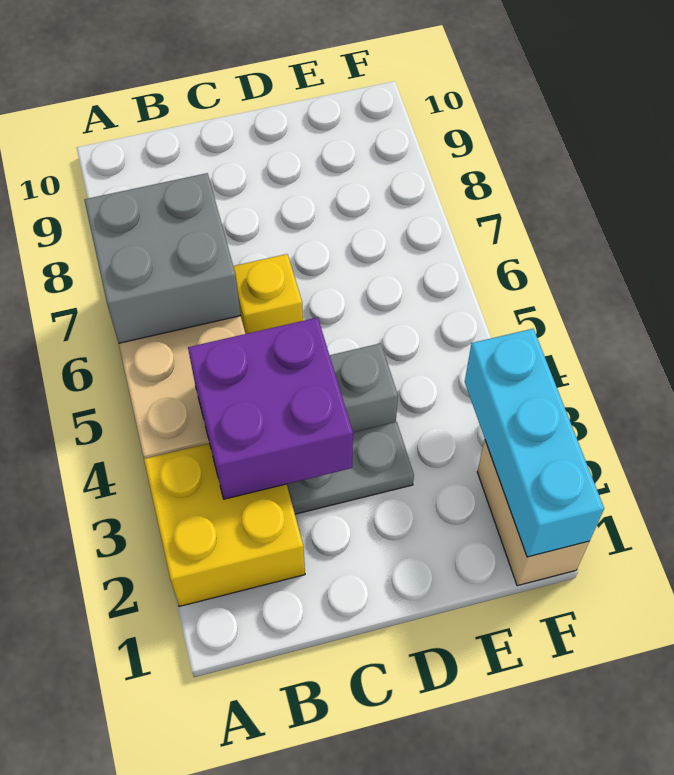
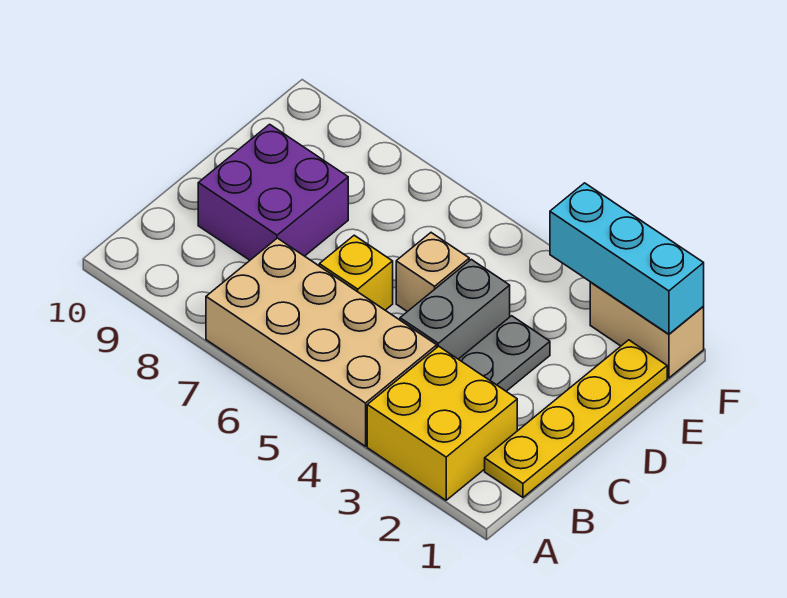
grey brick A6:B7 level 2 -> none
none -> yellow plate B1:E1 level 1
purple brick B3:C4 level 2 -> purple brick C8:D9 level 1
none -> tan brick D5 level 1

